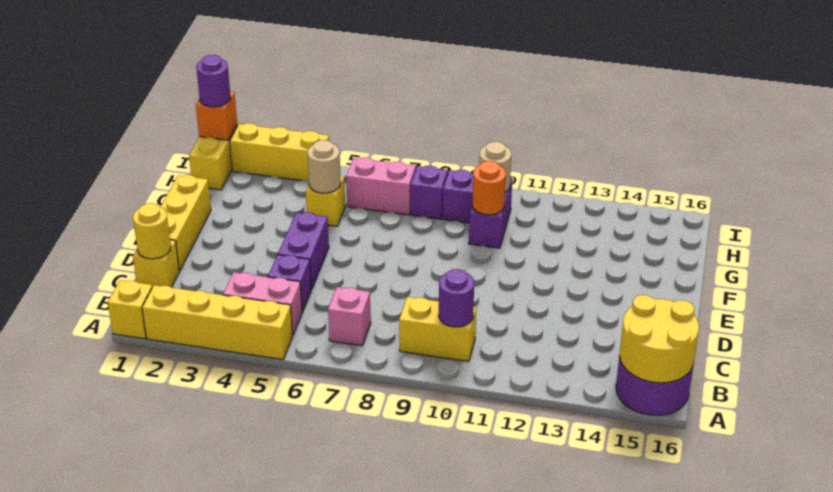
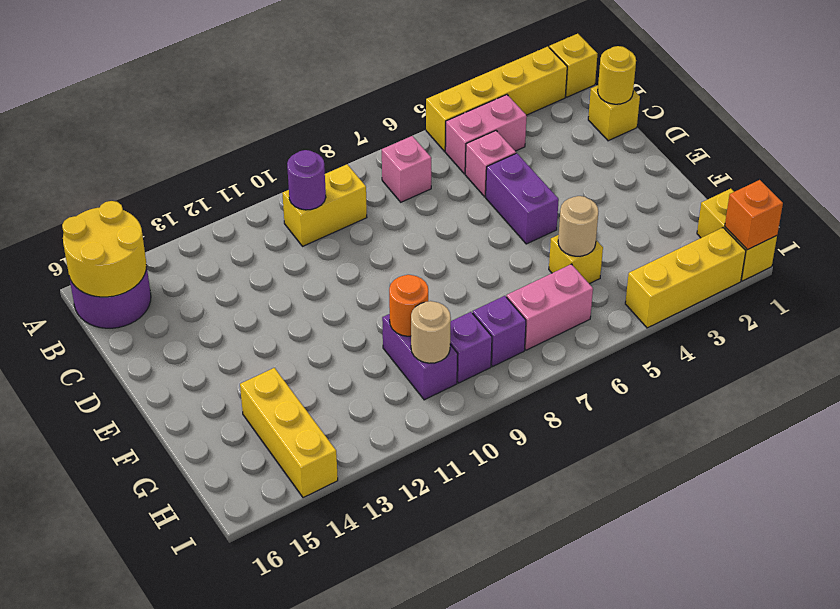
purple brick C5 level 1 -> pink brick C5 level 1
yellow brick D1:F1 level 1 -> yellow brick G14:I14 level 1
purple round brick I1 level 3 -> none

